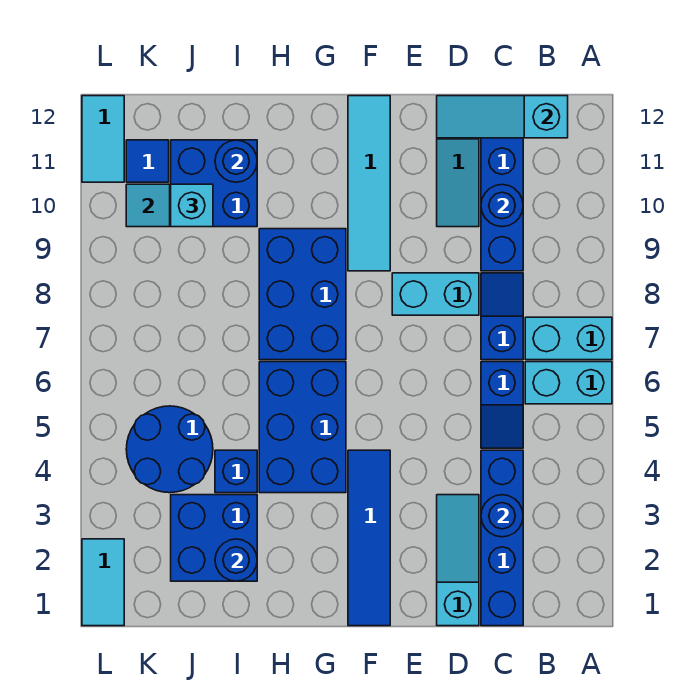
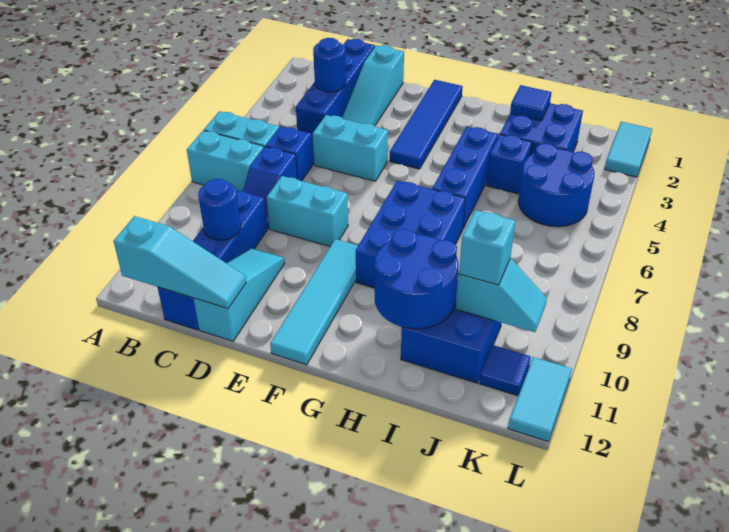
none -> cyan brick D5:E5 level 1
blue brick G4:H6 level 1 -> blue brick H4:H6 level 1
blue round brick I2 level 2 -> blue tile I2 level 2
blue round brick I11 level 2 -> blue round brick H10:I11 level 2

